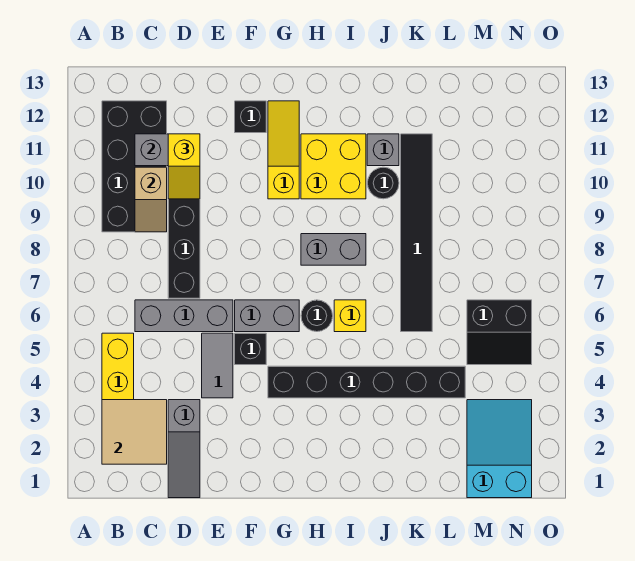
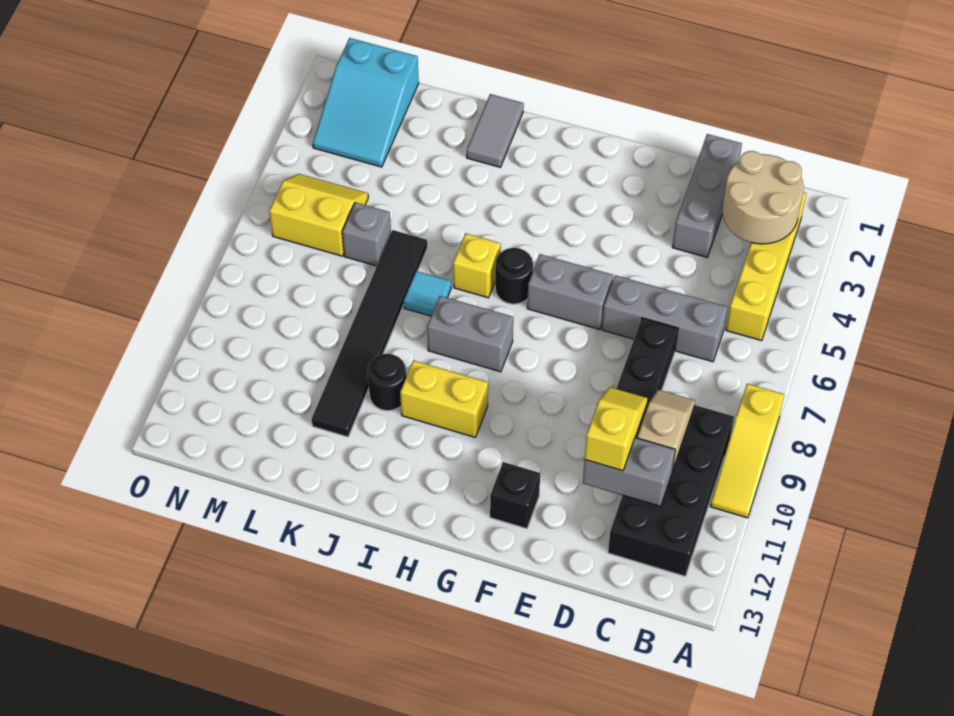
tan tile B2:C3 level 2 -> tan round brick B2:C3 level 2
grey slope D1:D3 level 1 top 3 -> grey brick D1:D3 level 1
grey tile E4:E5 level 1 -> grey tile J1:J2 level 1
black brick F5 level 1 -> none
black brick G4:L4 level 1 -> none
yellow slope G10:G12 level 1 top 10 -> yellow slope A8:A10 level 1 top 8
yellow brick H10:I11 level 1 -> yellow brick H10:I10 level 1
none -> cyan tile J7 level 1
grey brick J11 level 1 -> grey brick L6 level 1
black slope M5:N6 level 1 top 6 -> yellow slope M5:N6 level 1 top 6

